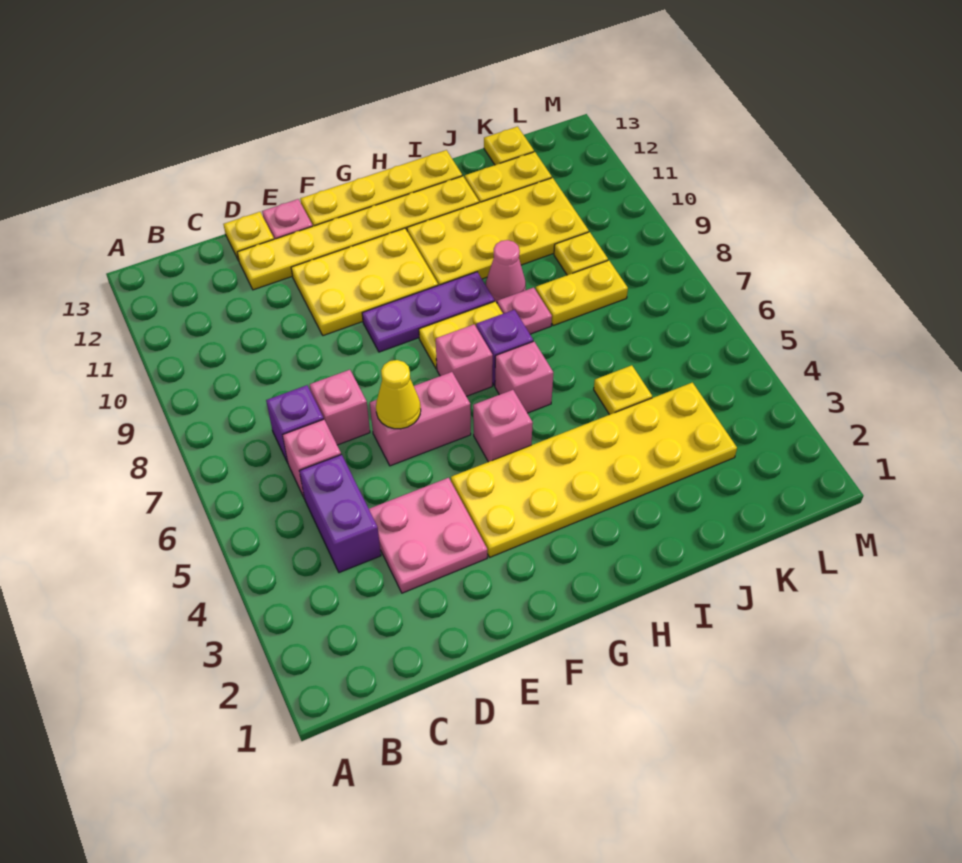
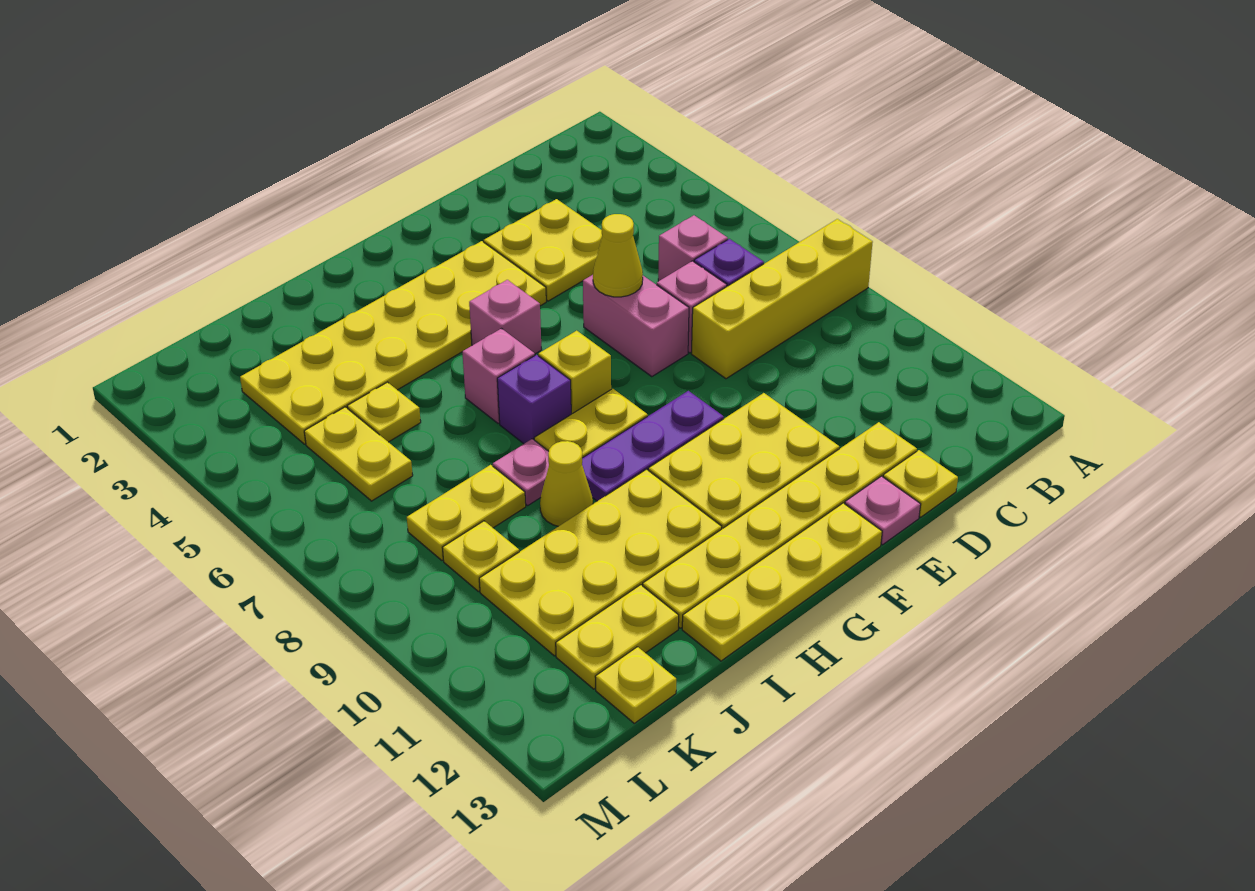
none -> yellow brick A8:D8 level 1
purple brick C4:C5 level 1 -> none
pink plate D3:E4 level 1 -> yellow plate D3:E4 level 1
pink brick E6:F6 level 1 -> pink brick E6:E7 level 1
pink brick G7 level 1 -> yellow brick G7 level 1
pink cone I9 level 1 -> yellow cone I9 level 1
none -> yellow plate K5:K6 level 1

